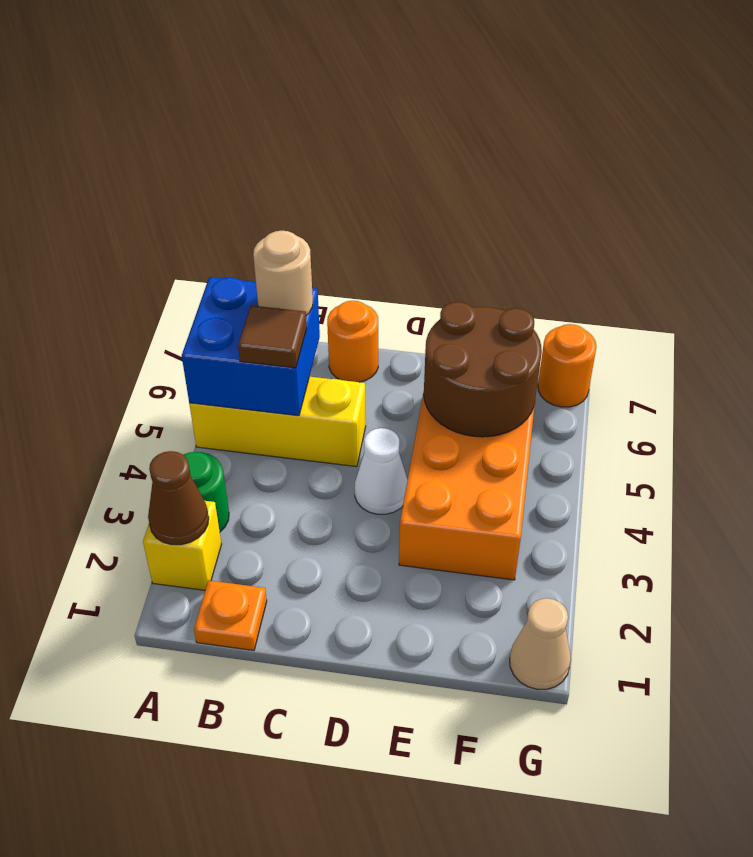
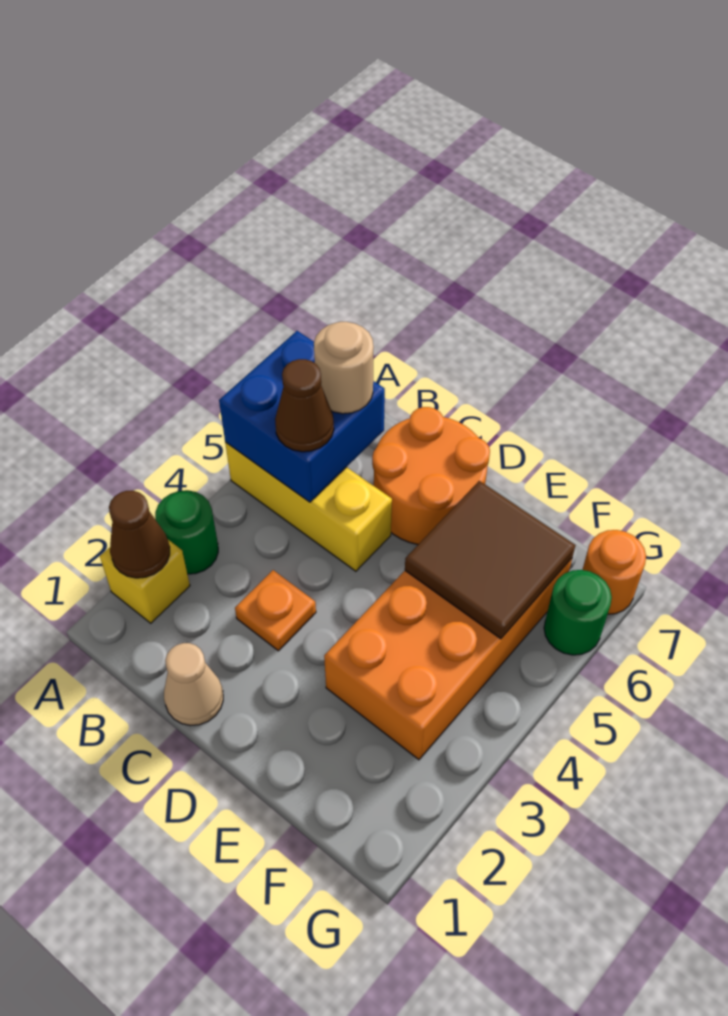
orange plate B1 level 1 -> orange plate C3 level 1
brown tile B5 level 3 -> brown cone B5 level 3
orange round brick C7 level 1 -> orange round brick C6:D7 level 1
white cone D4 level 1 -> none
brown round brick E5:F6 level 2 -> brown tile E5:F6 level 2
tan cone G1 level 1 -> tan cone C1 level 1
none -> green round brick G6 level 1

